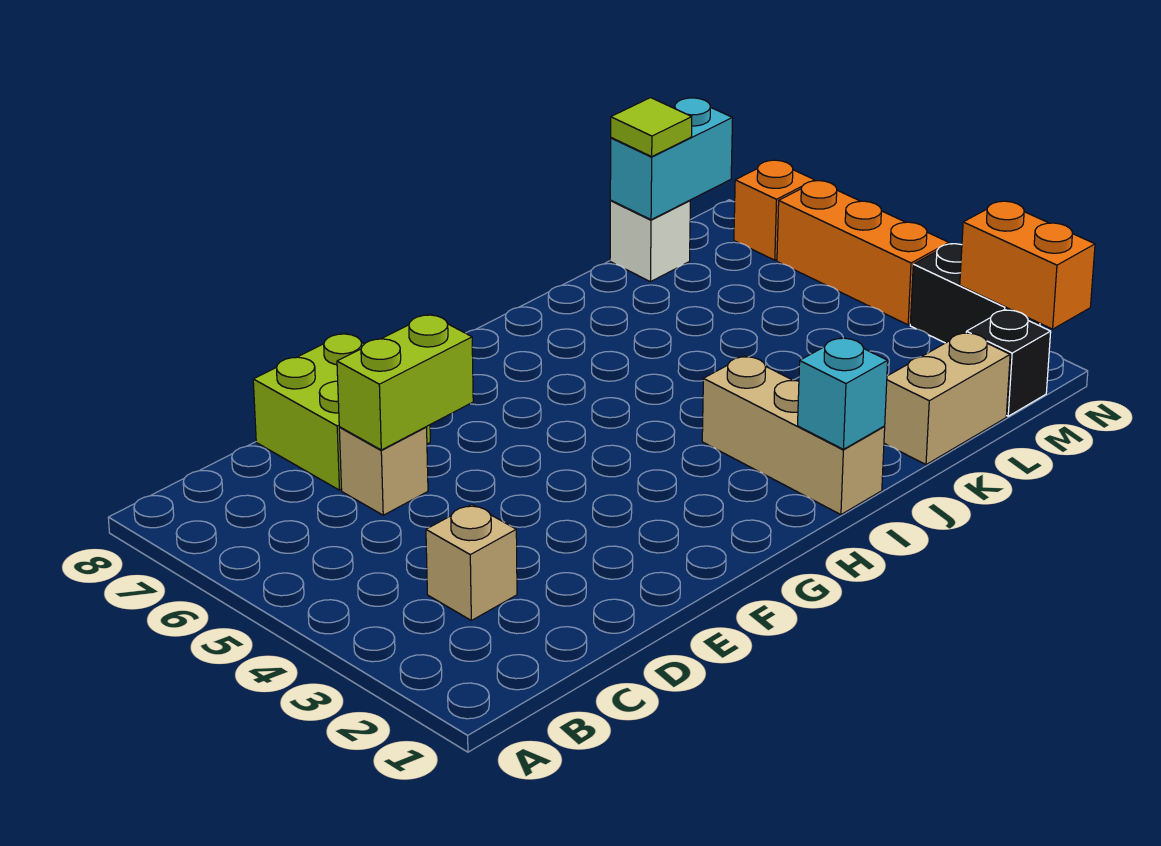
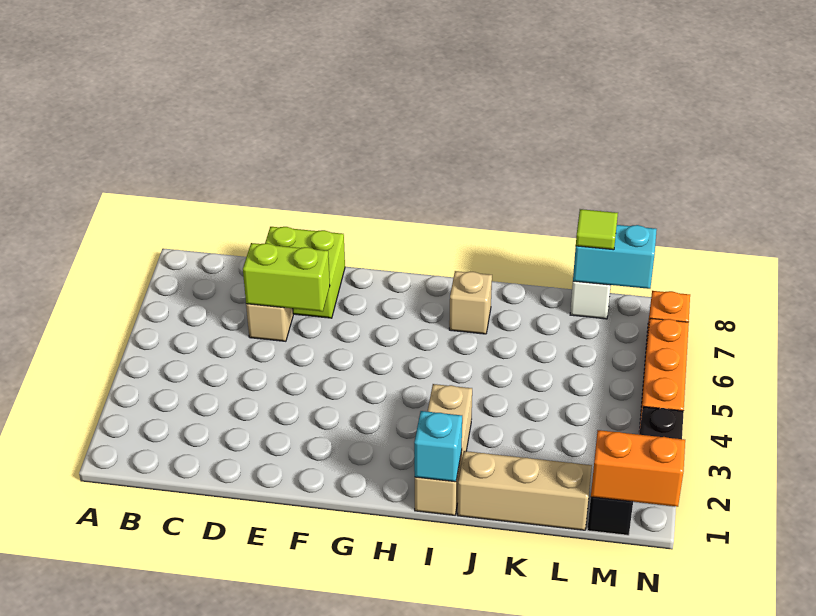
tan brick C3 level 1 -> tan brick I7 level 1
tan brick K1:L1 level 1 -> tan brick J1:L1 level 1
orange brick N1:N2 level 2 -> orange brick M1:N1 level 2

